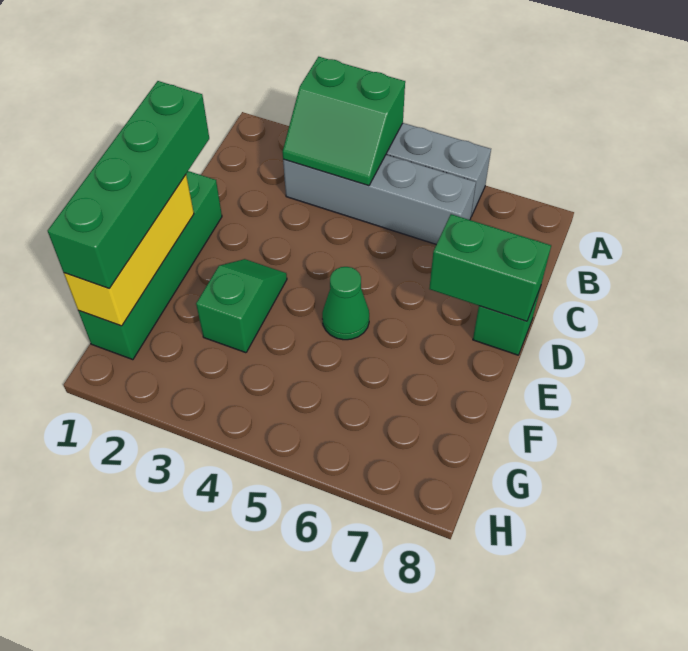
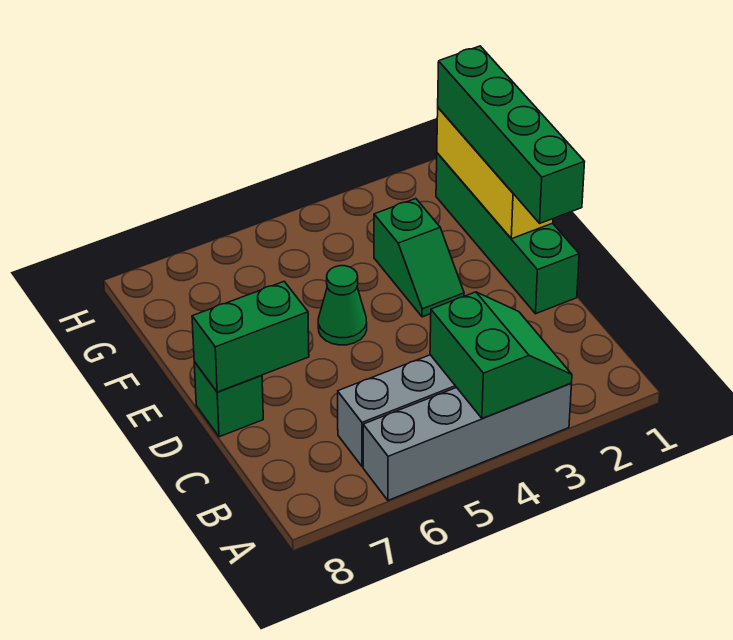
green slope A3:B4 level 2 top A -> green slope A3:B4 level 2 top 4

